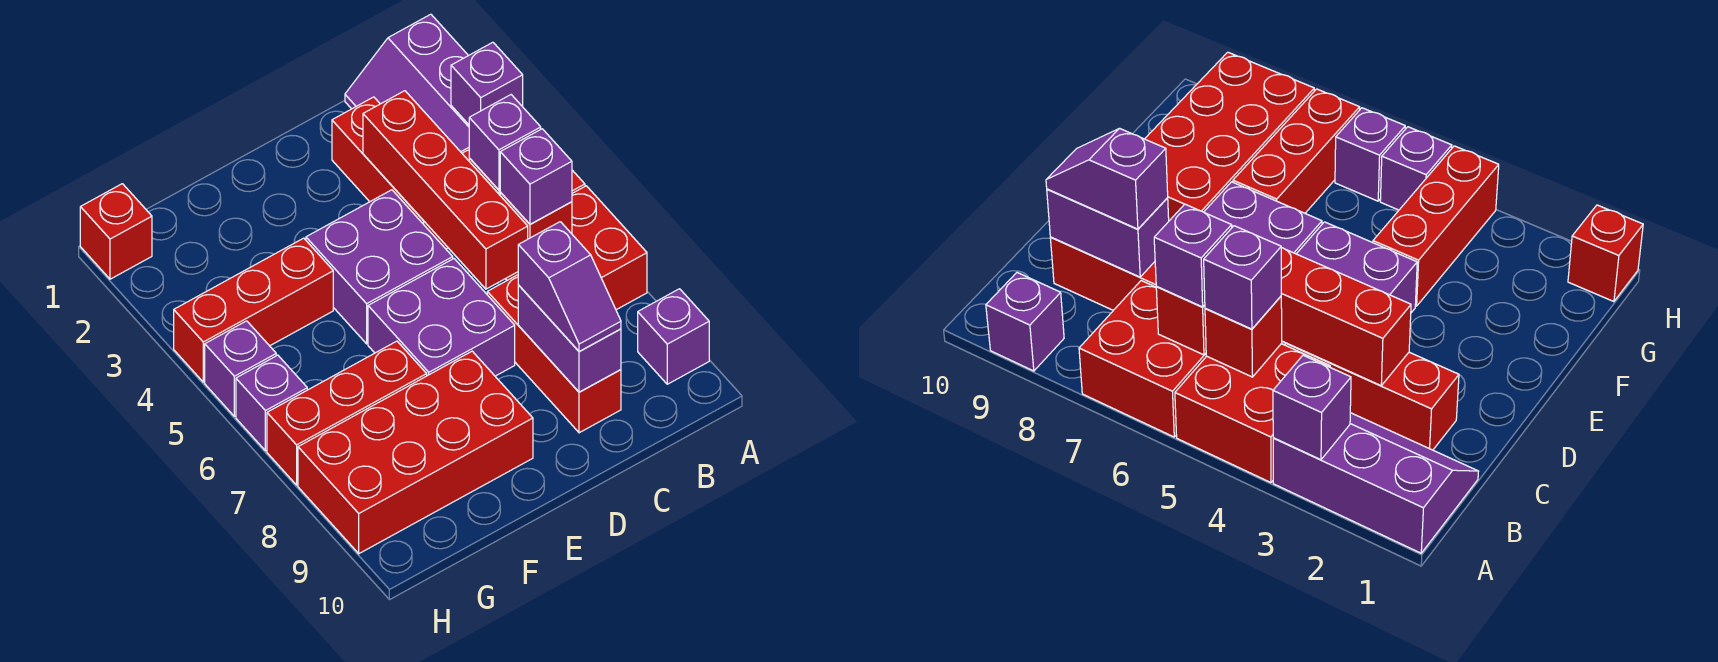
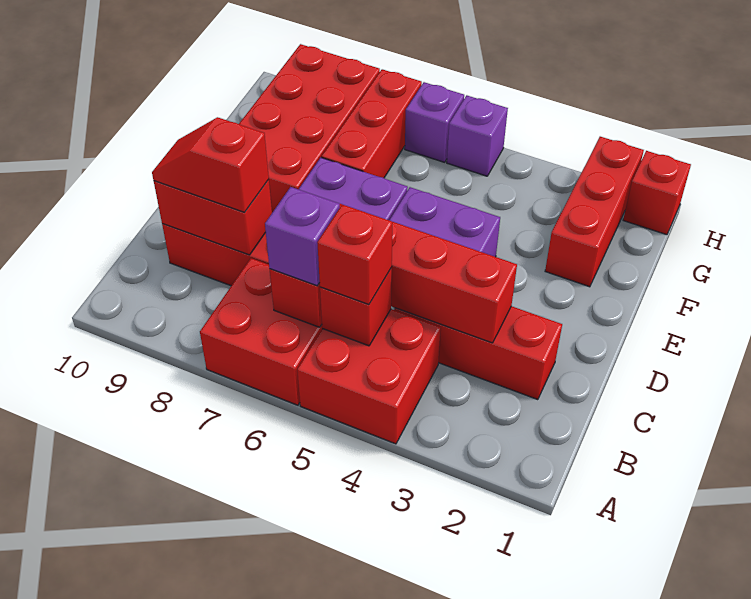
purple slope A1:B3 level 1 top A -> none
purple brick A3 level 2 -> none
purple brick A9 level 1 -> none
purple brick B5 level 3 -> red brick B5 level 3
purple brick C8:C9 level 2 -> red brick C8:C9 level 2
purple slope C8:C9 level 3 top 8 -> red slope C8:C9 level 3 top 8
red brick F4:H4 level 1 -> red brick F2:H2 level 1

